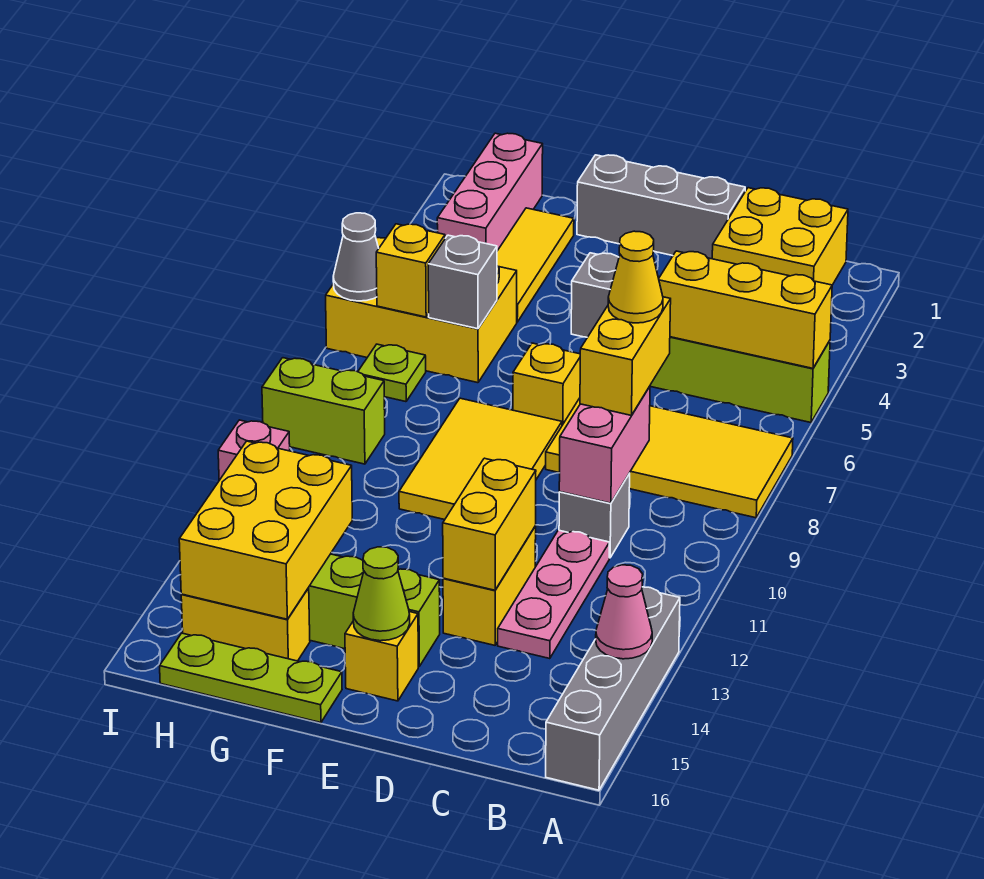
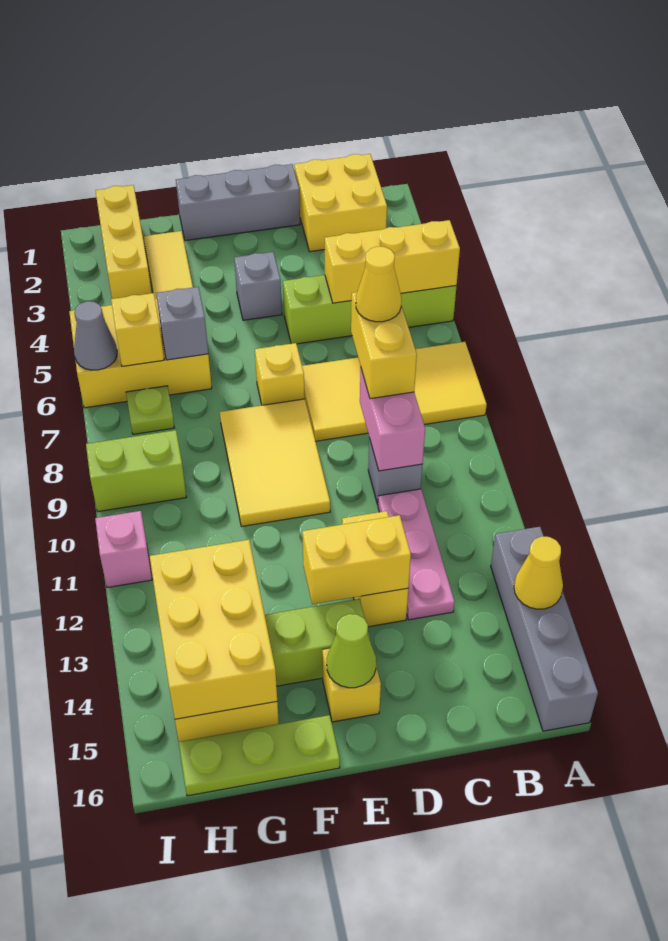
pink cone A14 level 2 -> yellow cone A14 level 2
yellow brick D12:D13 level 2 -> yellow brick D13:E13 level 2
pink brick H1:H3 level 1 -> yellow brick H1:H3 level 1

